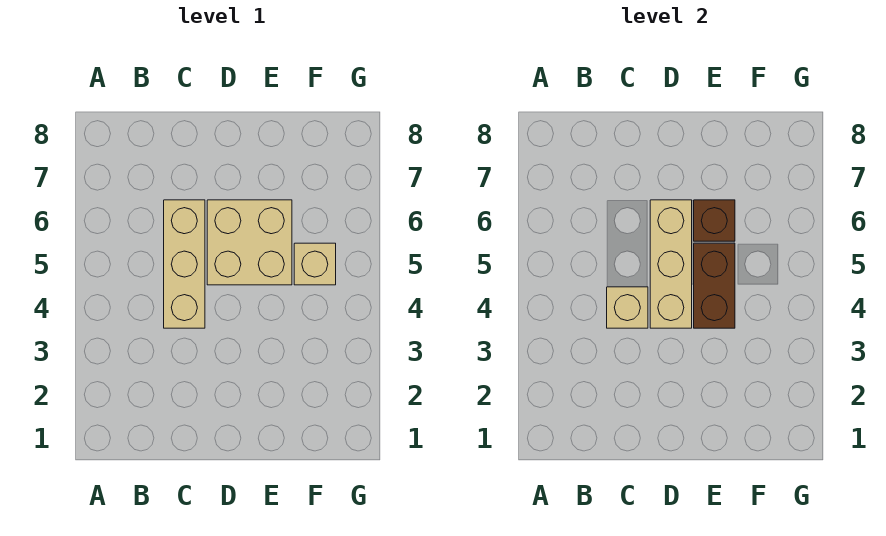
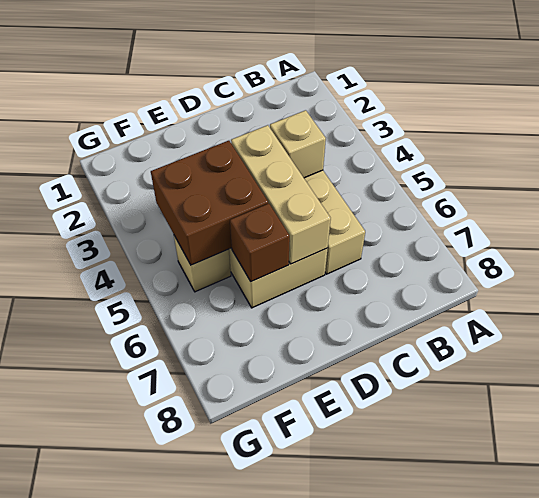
brown brick E4:E5 level 2 -> brown brick E4:F5 level 2

